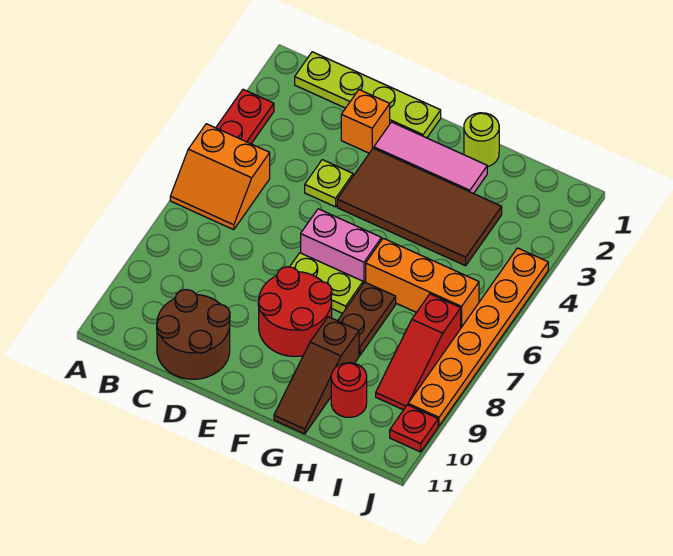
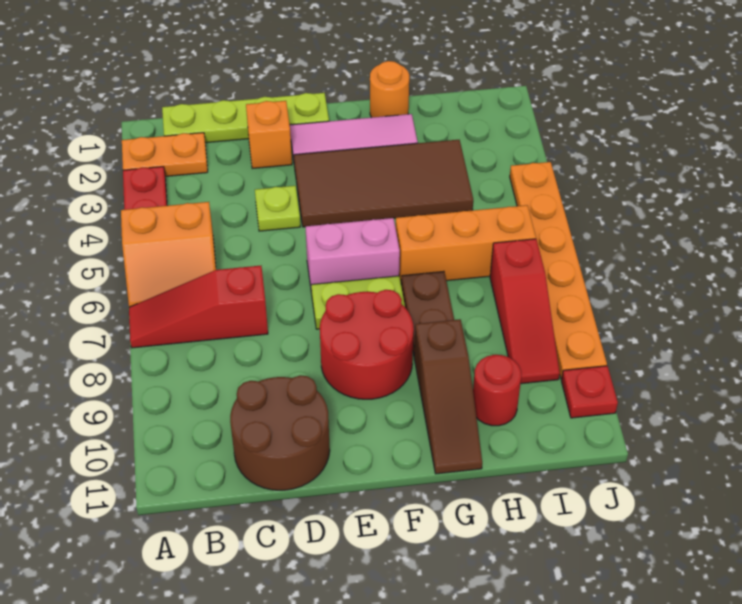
none -> orange plate A2:B2 level 1
none -> red slope A7:C7 level 1 top C
lime round brick G1 level 1 -> orange round brick G1 level 1

